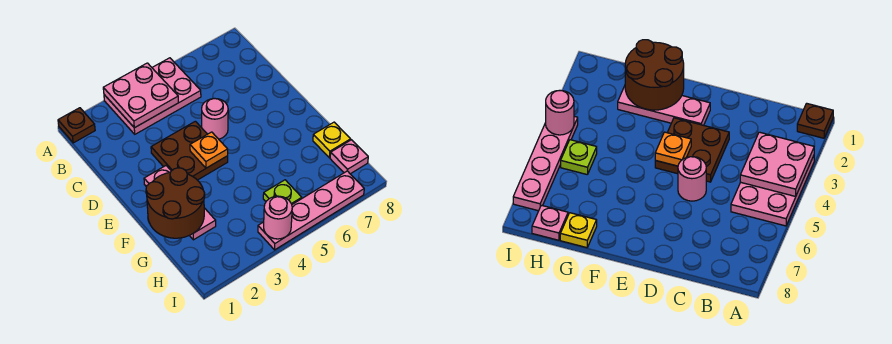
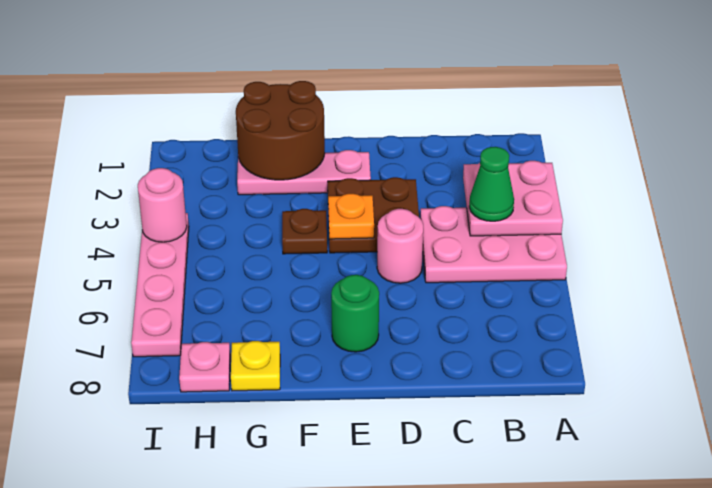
brown plate A1 level 1 -> brown plate F4 level 1
pink plate A3:B5 level 1 -> pink plate A4:C5 level 1
none -> green cone B4 level 3
none -> green round brick E7 level 1
lime plate H5 level 1 -> none

